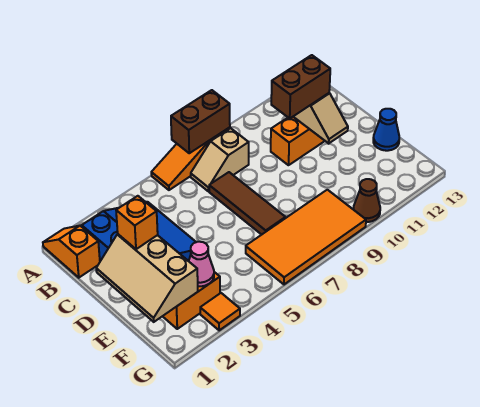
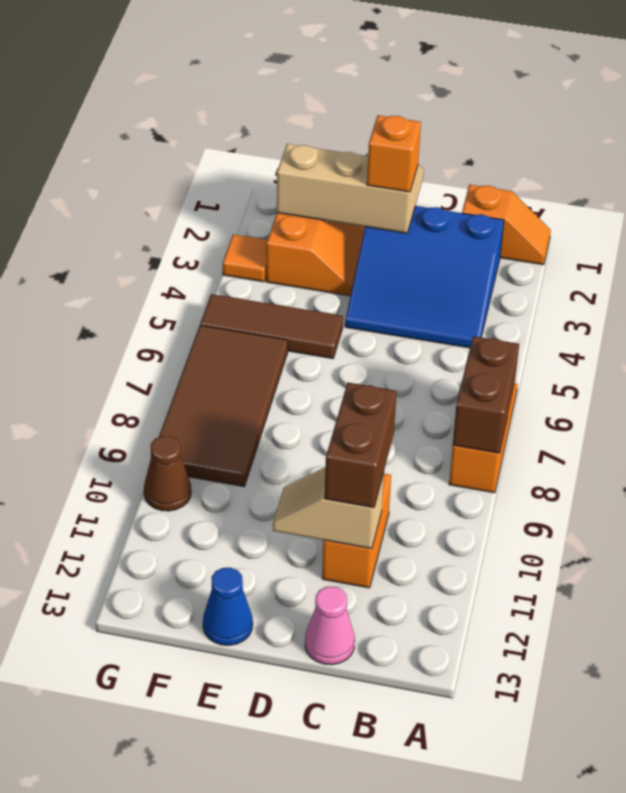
tan slope B7:B8 level 1 top 8 -> none
brown tile C7:E7 level 1 -> brown tile E5:G5 level 1
pink cone F3 level 2 -> pink cone C13 level 1
orange tile F6:G9 level 1 -> brown tile F6:G9 level 1

